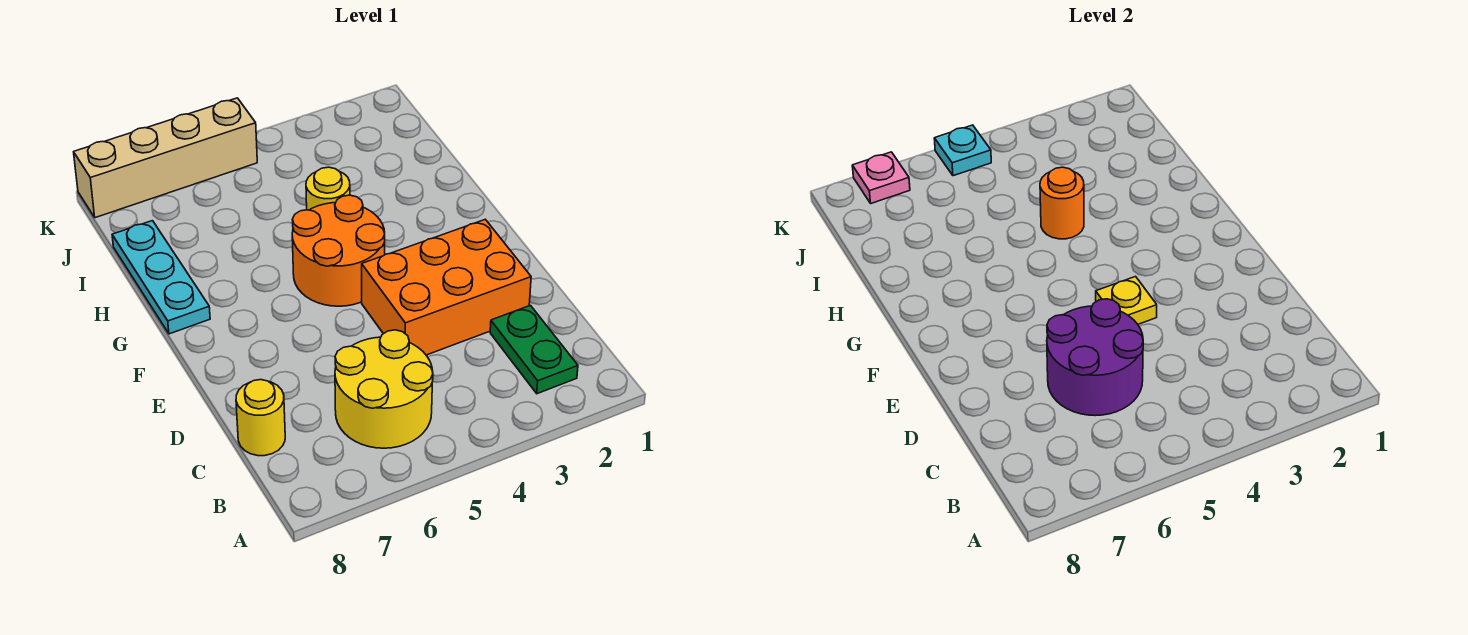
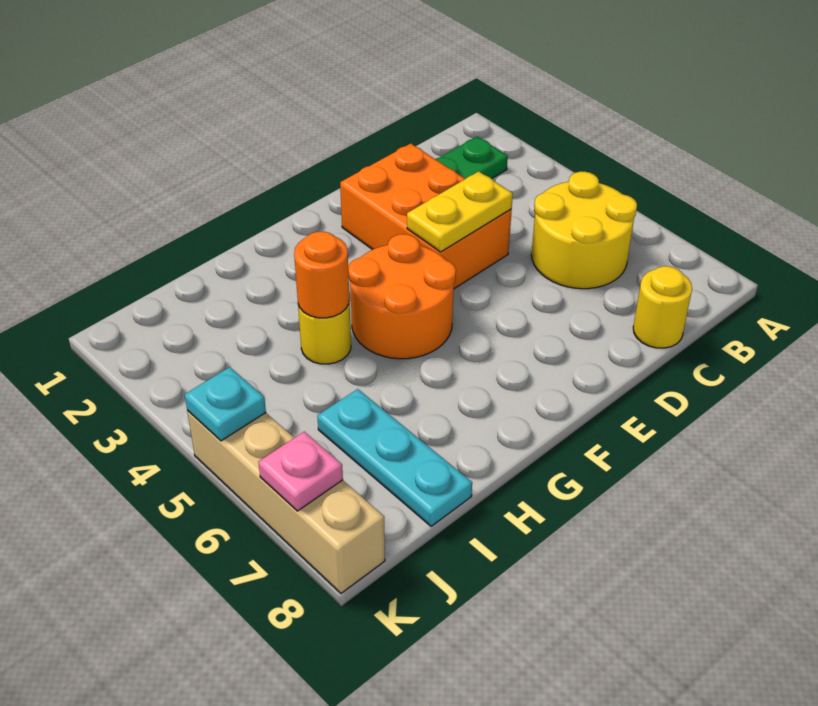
purple round brick C5:D6 level 2 -> none
yellow plate E4 level 2 -> yellow plate D4:E4 level 2
cyan plate G8:I8 level 1 -> cyan plate I6:I8 level 1

